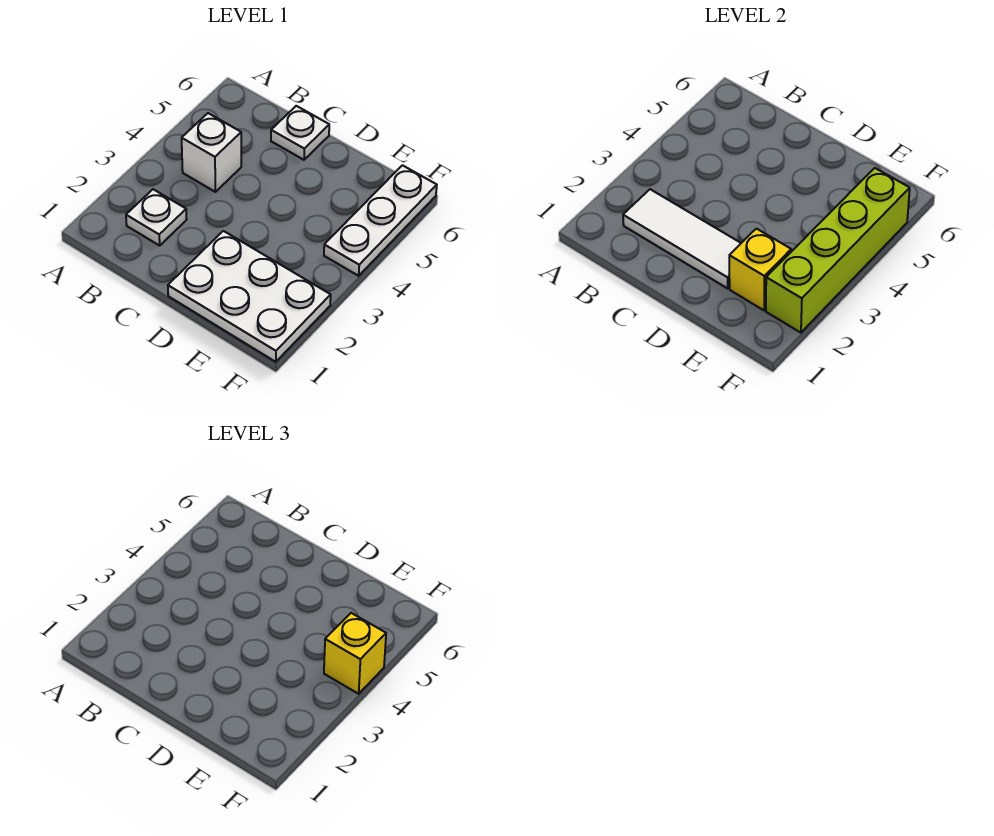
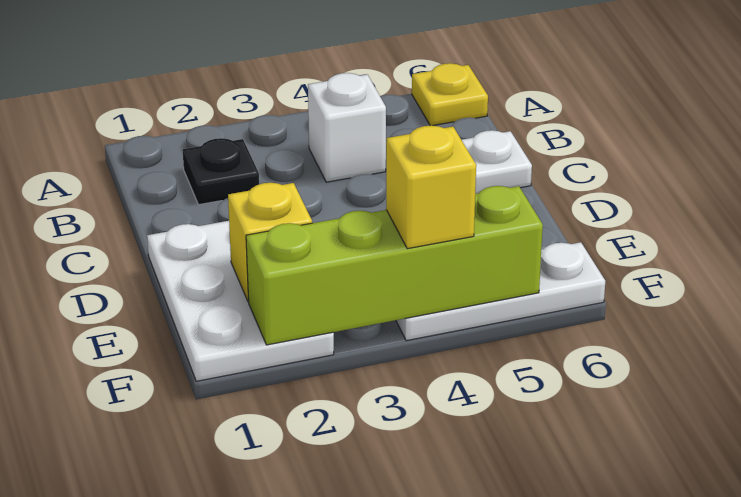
none -> yellow plate A6 level 1
white plate B2 level 1 -> black plate B2 level 1
white tile B2:D2 level 2 -> none

